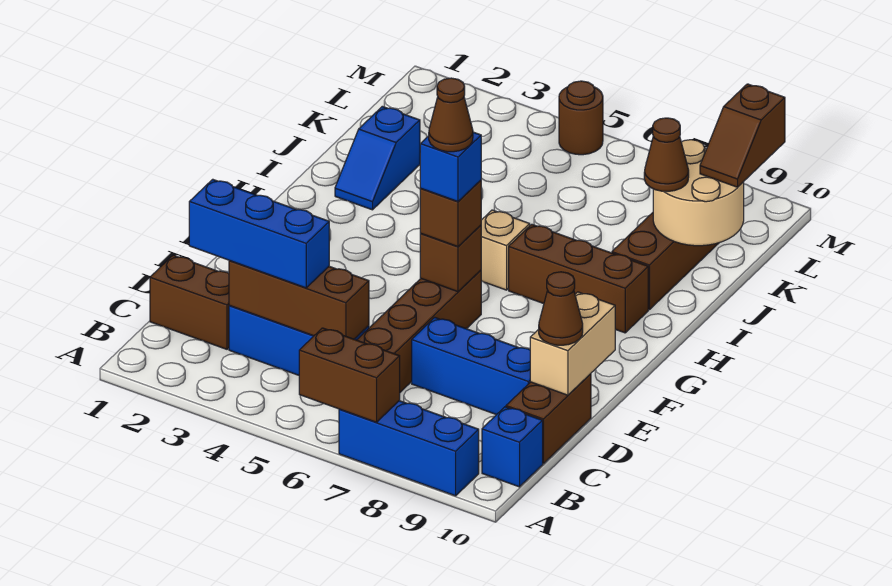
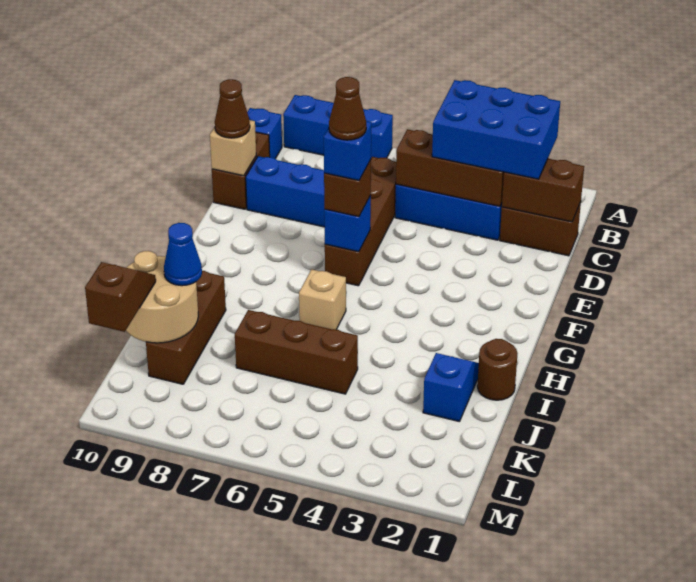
brown brick A6:A7 level 2 -> brown brick C1:C2 level 2
blue brick C2:C4 level 3 -> blue brick B2:C4 level 3
tan brick D10:E10 level 2 -> tan brick D10 level 2
brown brick F6 level 2 -> blue brick F6 level 2
brown brick H7:H9 level 1 -> brown brick J5:J7 level 1
brown cone J9 level 3 -> blue cone J9 level 3
brown round brick M5 level 1 -> brown round brick I1 level 1

